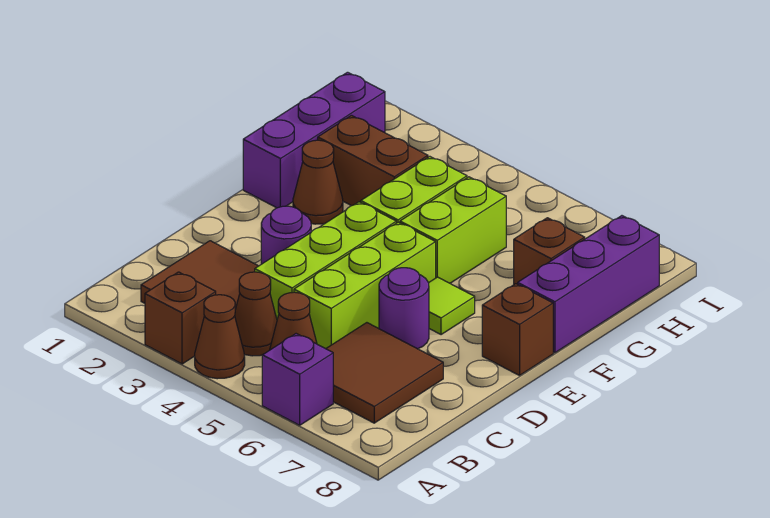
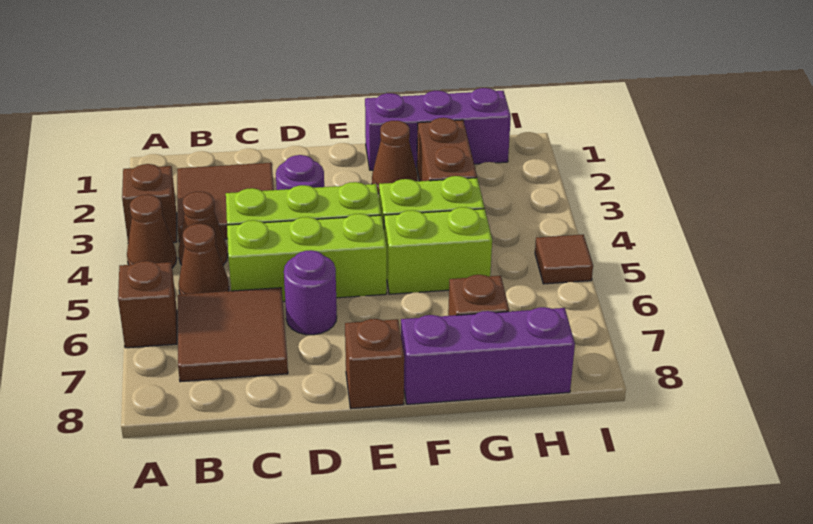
purple brick A6 level 1 -> brown brick A6 level 1
lime tile E6 level 1 -> none
none -> brown tile I5 level 1

